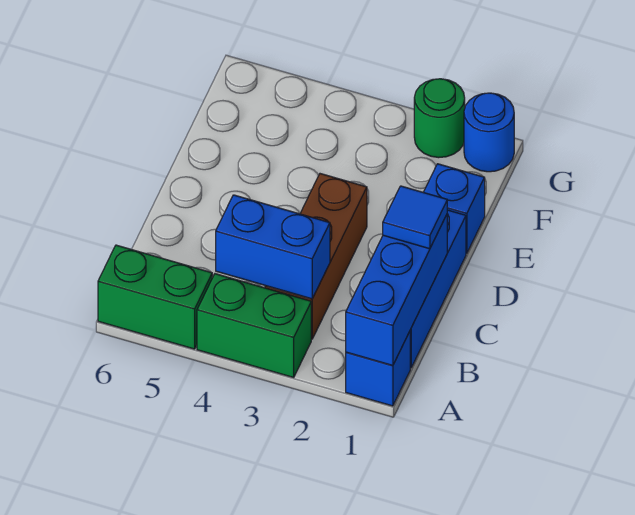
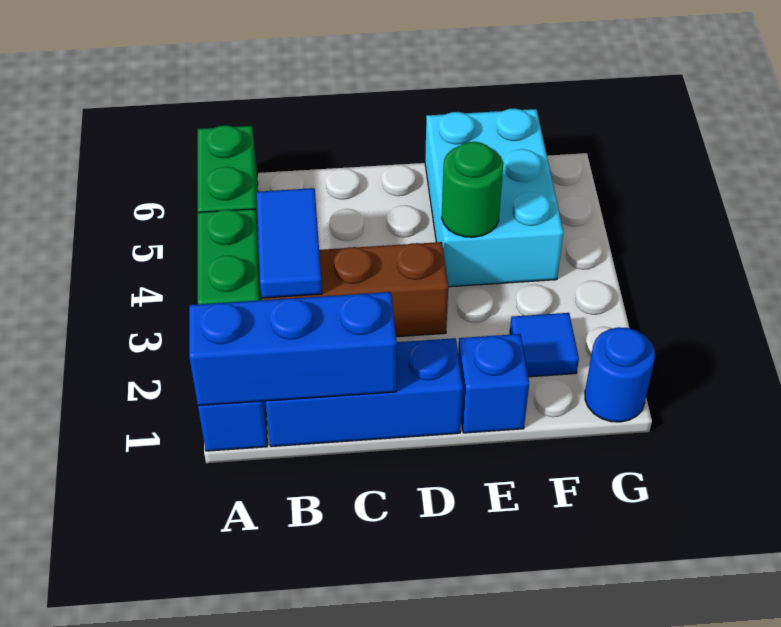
blue brick B3:B4 level 2 -> blue tile B3:B4 level 2
blue tile C1 level 3 -> blue tile F2 level 1
none -> cyan brick E4:F6 level 1
green round brick G2 level 1 -> green round brick E4 level 2

